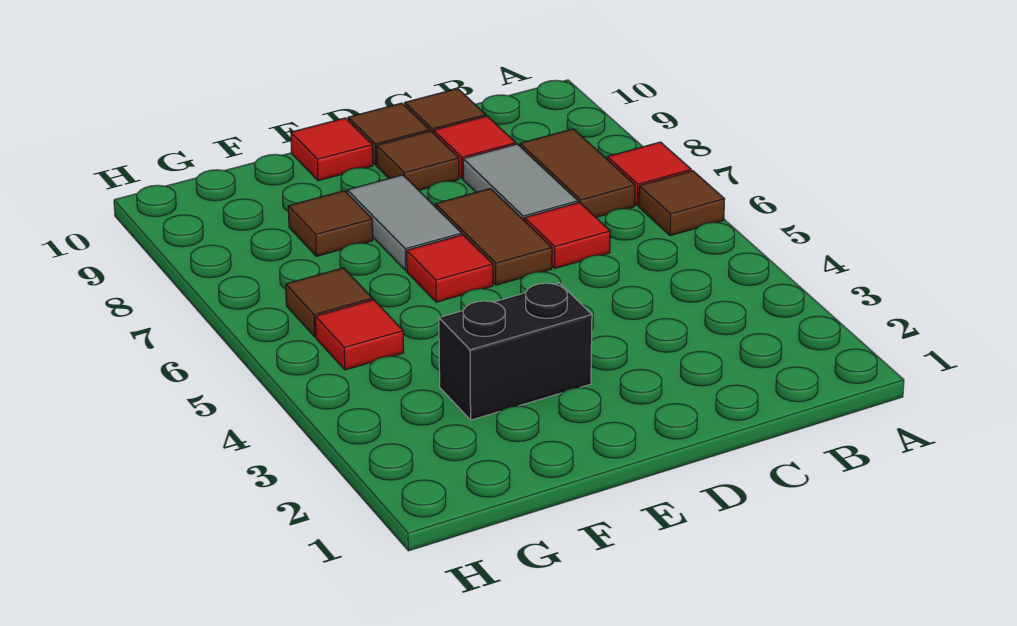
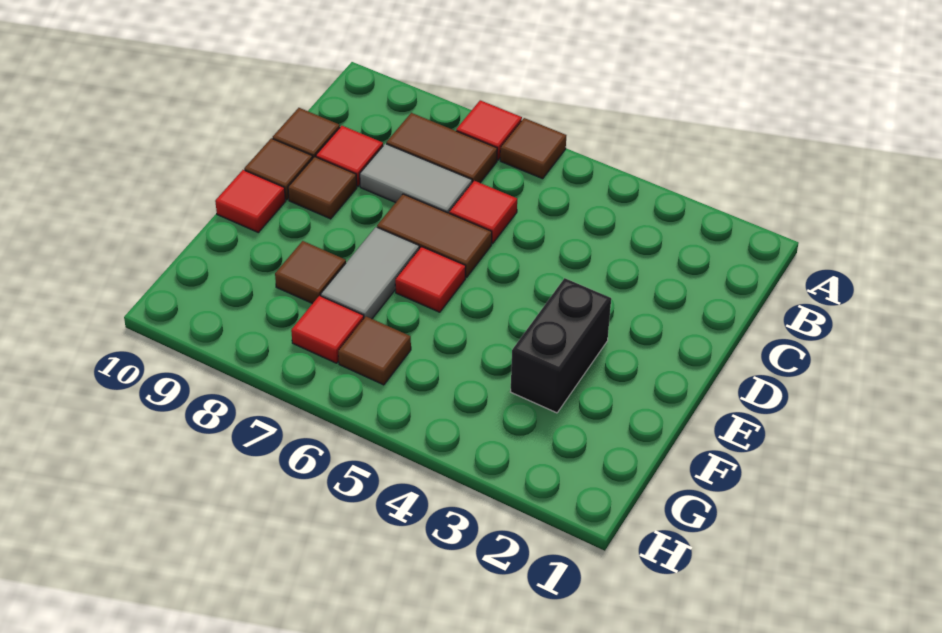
grey tile E7:E8 level 1 -> grey tile E7:F7 level 1
red tile G5 level 1 -> red tile G7 level 1

